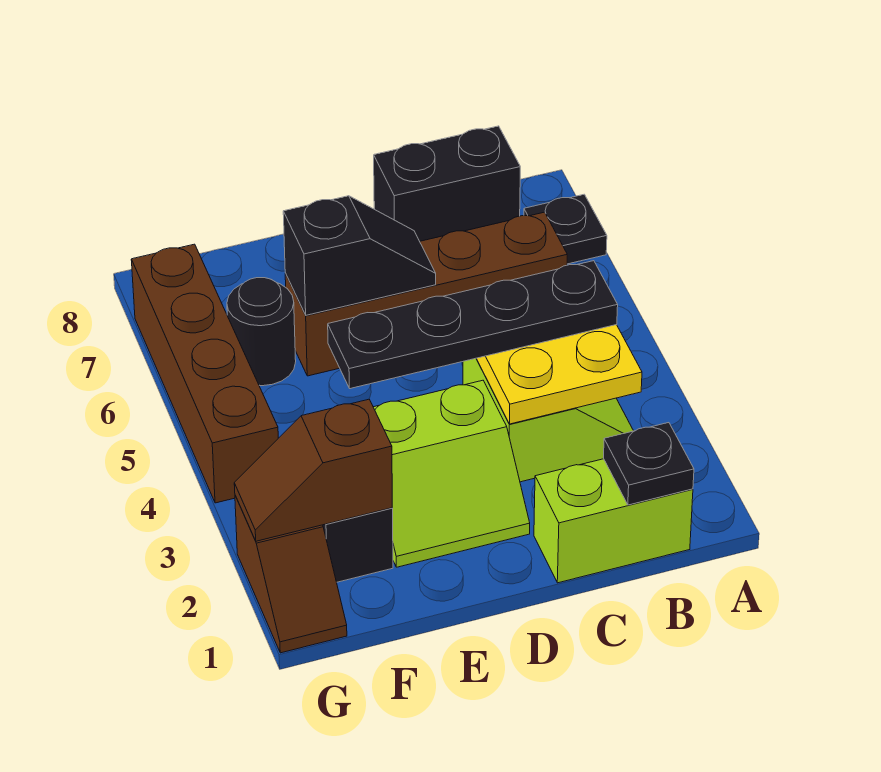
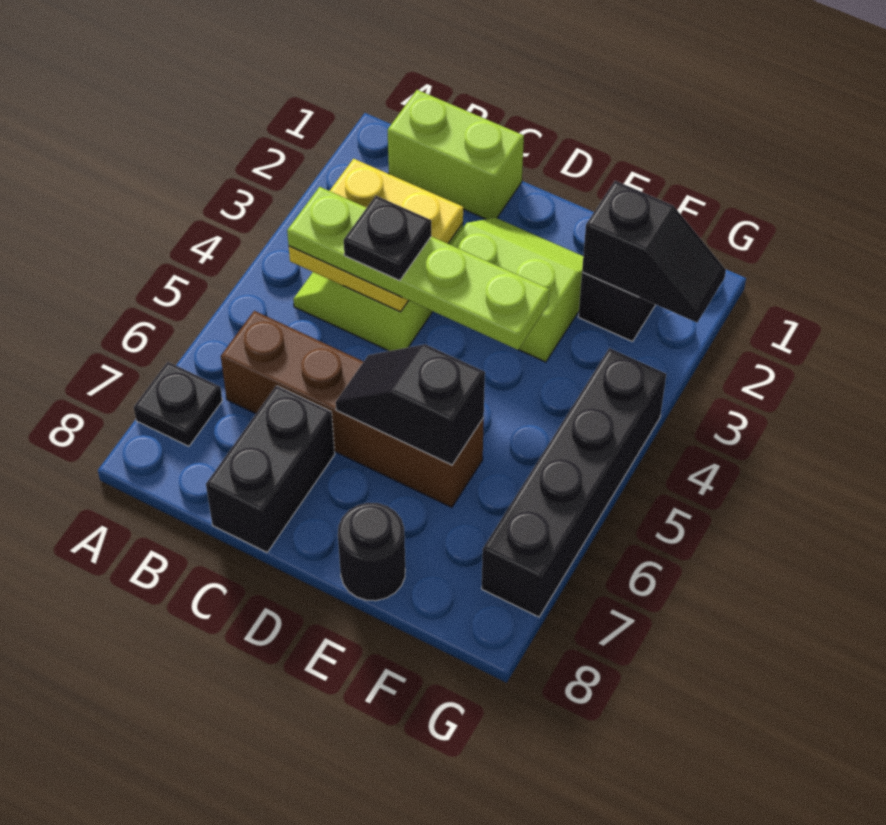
black plate B1 level 2 -> black plate C4 level 4
black plate B4:E4 level 3 -> lime plate B4:E4 level 3
black brick B8:C8 level 1 -> black brick C7:C8 level 1
brown slope F2:G2 level 2 top F -> black slope F2:G2 level 2 top F
black round brick F6 level 1 -> black round brick E8 level 1
brown slope G1:G2 level 1 top 2 -> none
brown brick G4:G7 level 1 -> black brick G4:G7 level 1

